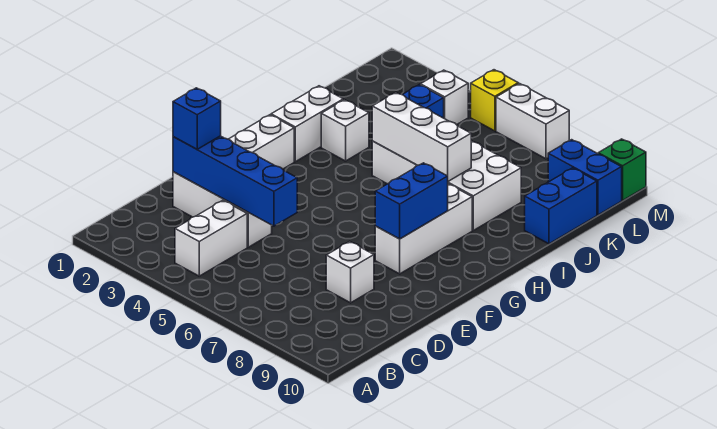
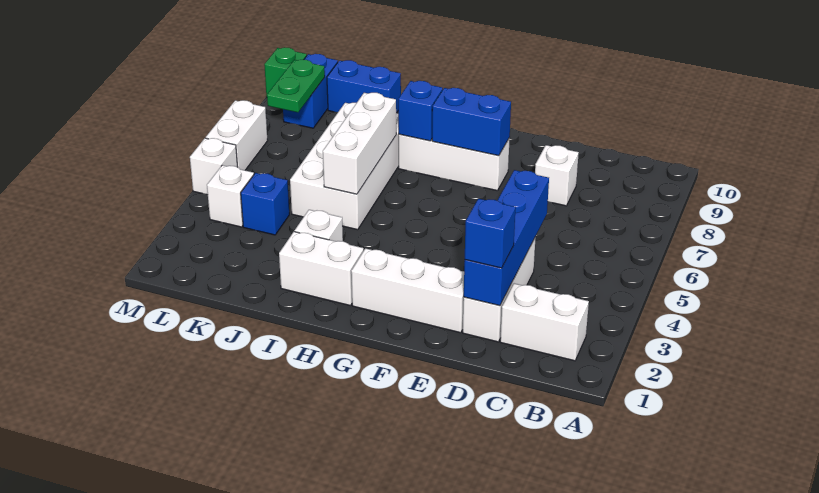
white brick B4:C4 level 1 -> white brick B2:C2 level 1
none -> blue brick H8 level 2
none -> green plate L8:L9 level 2
yellow brick M5 level 1 -> white brick M5 level 1

